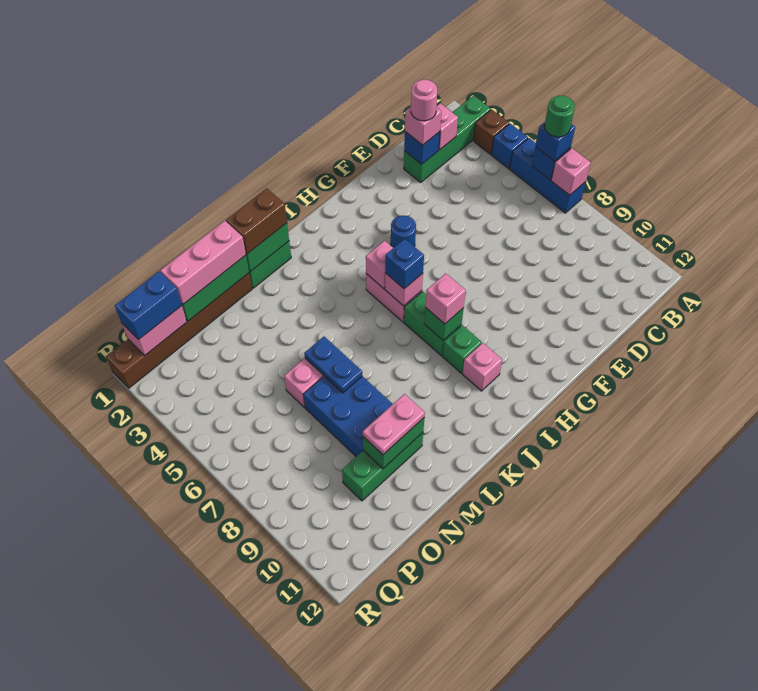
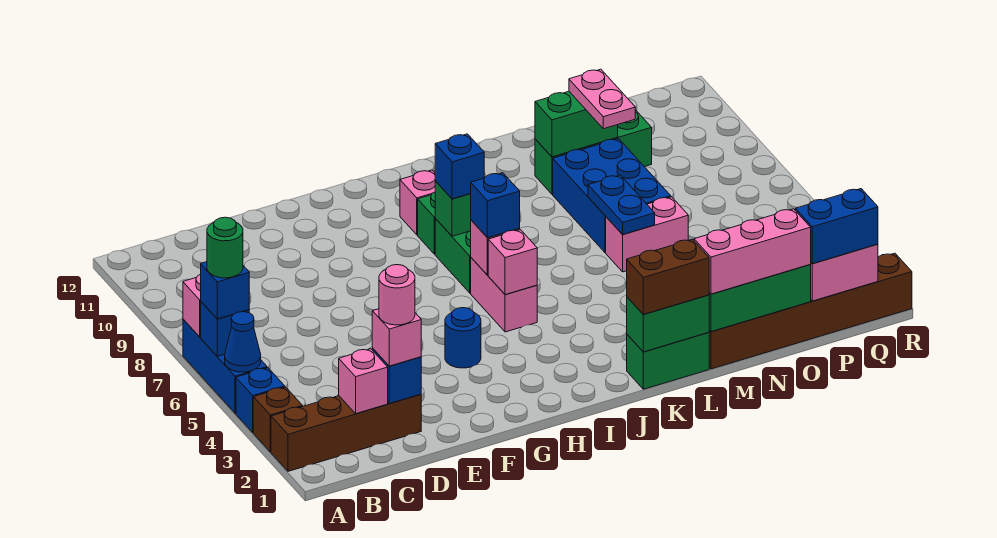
green brick A2:D2 level 1 -> brown brick A2:D2 level 1
none -> blue cone A5 level 2
pink brick I8 level 3 -> blue brick I8 level 3
pink plate M10:N10 level 3 -> pink plate N9:N10 level 3

